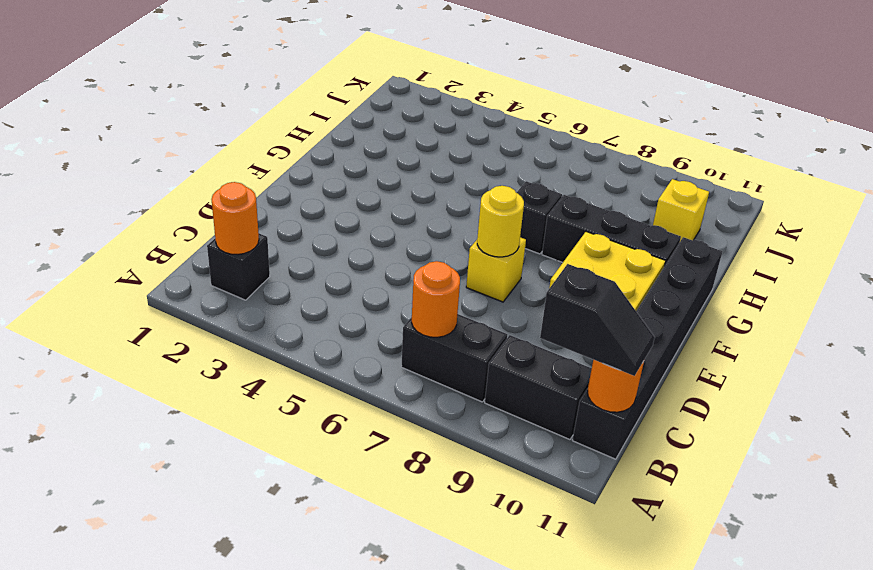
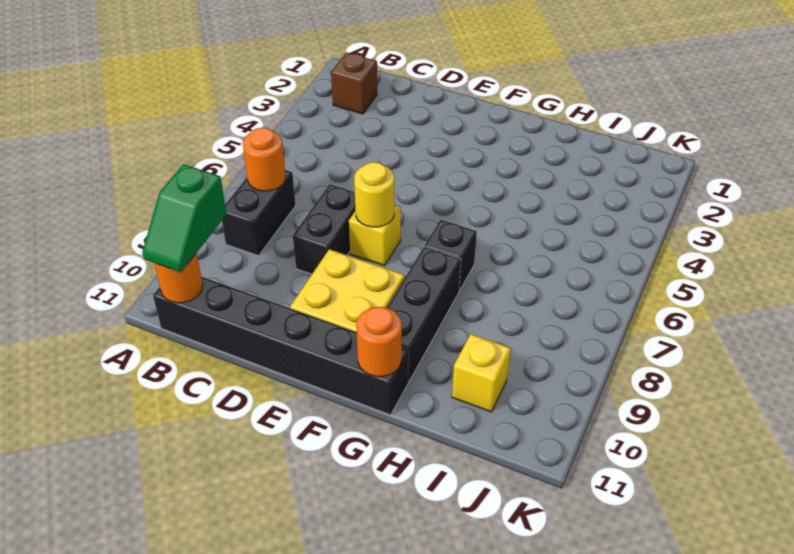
black brick B2 level 1 -> brown brick B2 level 1
orange round brick B2 level 2 -> orange round brick G11 level 2
black brick B9:B10 level 1 -> black brick D7:D8 level 1
black slope B10:B11 level 3 top 10 -> green slope B10:B11 level 3 top 10

